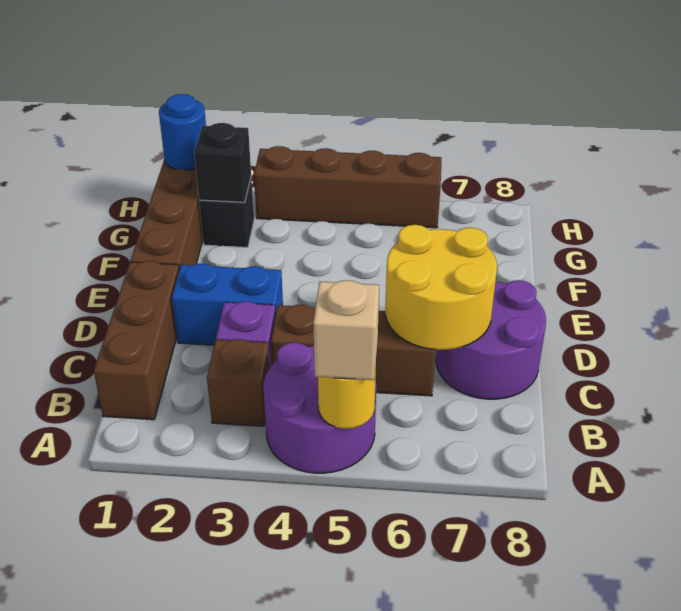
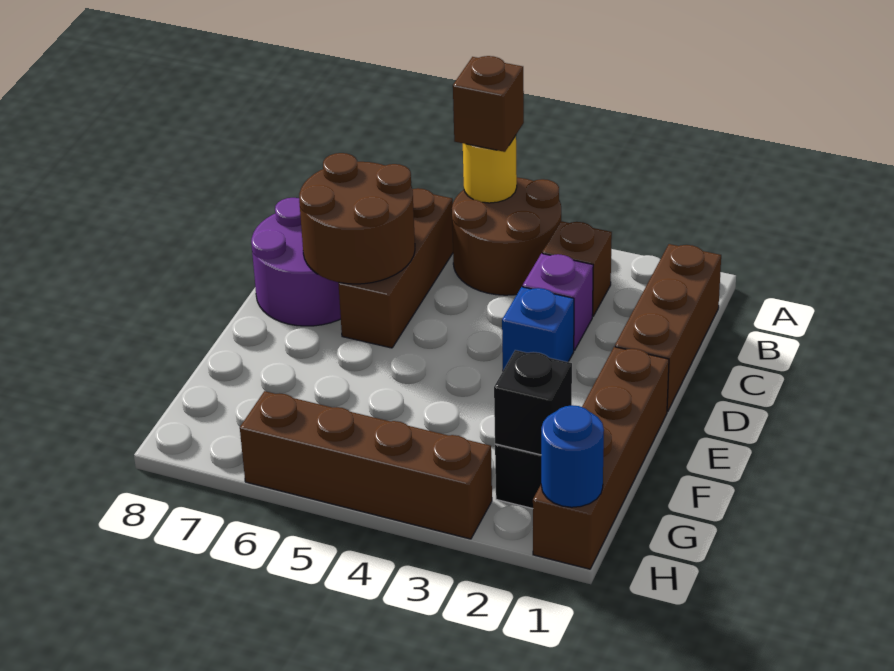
purple round brick A4:B5 level 1 -> brown round brick A4:B5 level 1
tan brick A5 level 3 -> brown brick A5 level 3
brown brick C4:C6 level 1 -> brown brick B6:D6 level 1
yellow round brick C6:D7 level 2 -> brown round brick C6:D7 level 2
blue brick D2:D3 level 1 -> blue brick D3 level 1

